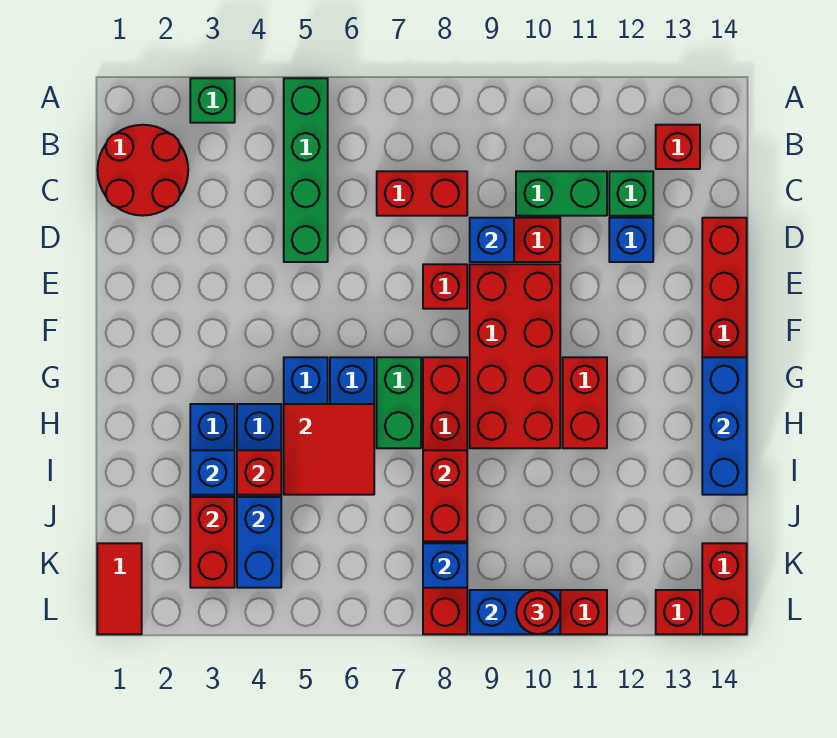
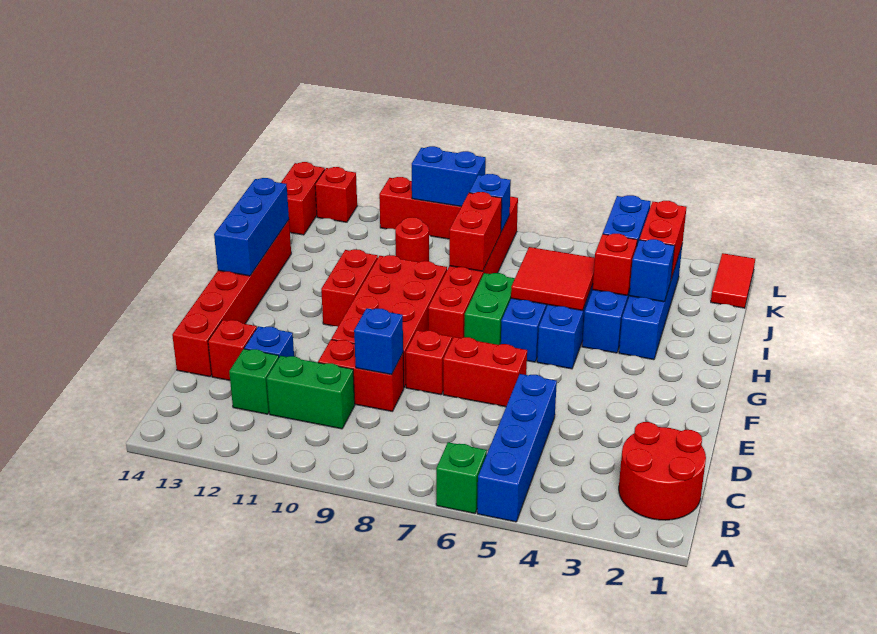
green brick A3 level 1 -> green brick A6 level 1
green brick A5:D5 level 1 -> blue brick A5:D5 level 1
red brick B13 level 1 -> red brick D13 level 1
red brick C7:C8 level 1 -> red brick E6:E7 level 1
red round brick L10 level 3 -> red round brick J10 level 1

